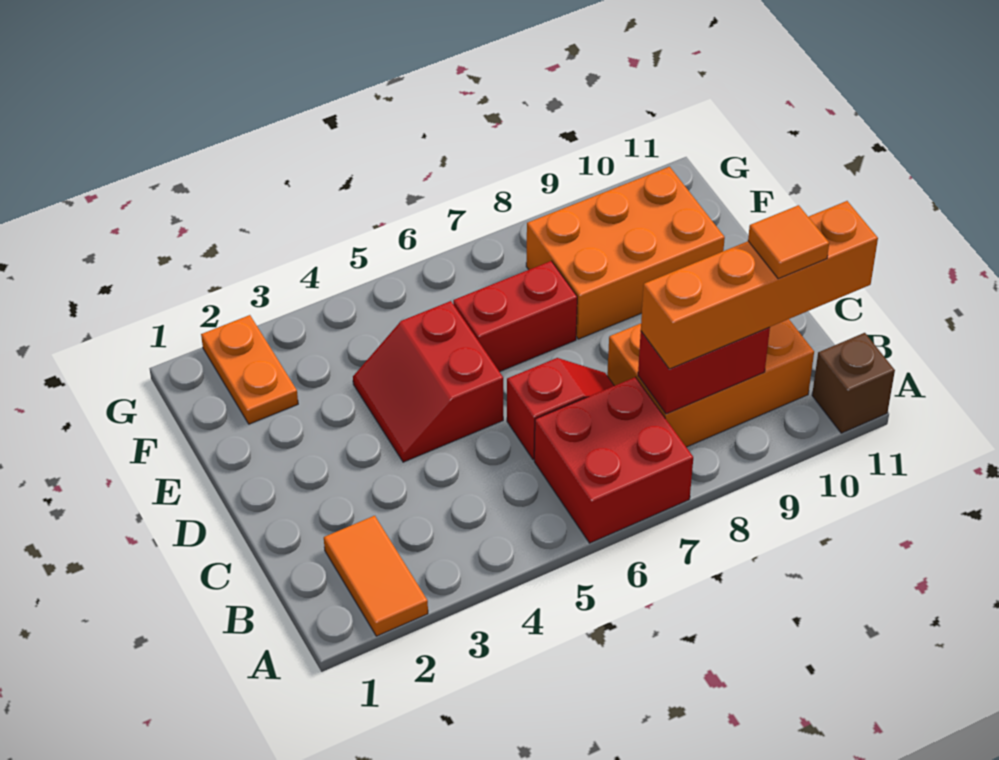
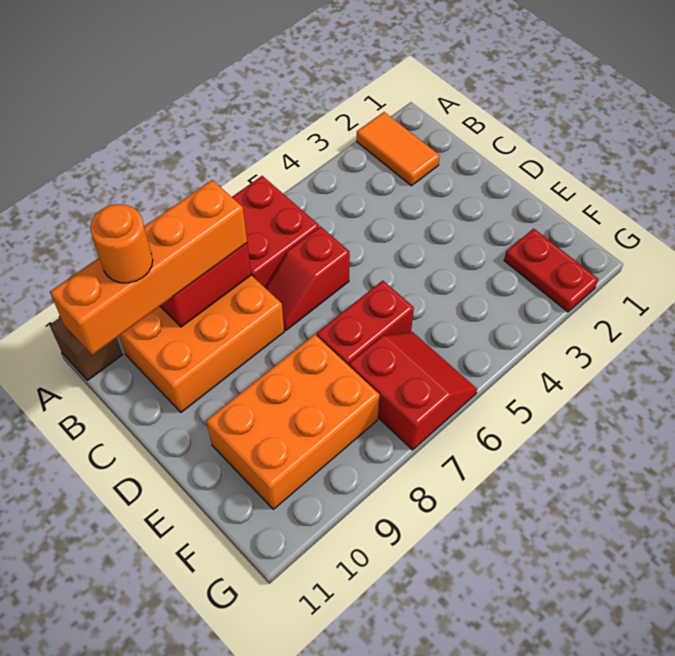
orange tile B10 level 4 -> orange round brick B10 level 4
red slope D4:E5 level 1 top 5 -> red slope F6:G7 level 1 top 7
orange plate F2:G2 level 1 -> red plate F2:G2 level 1

